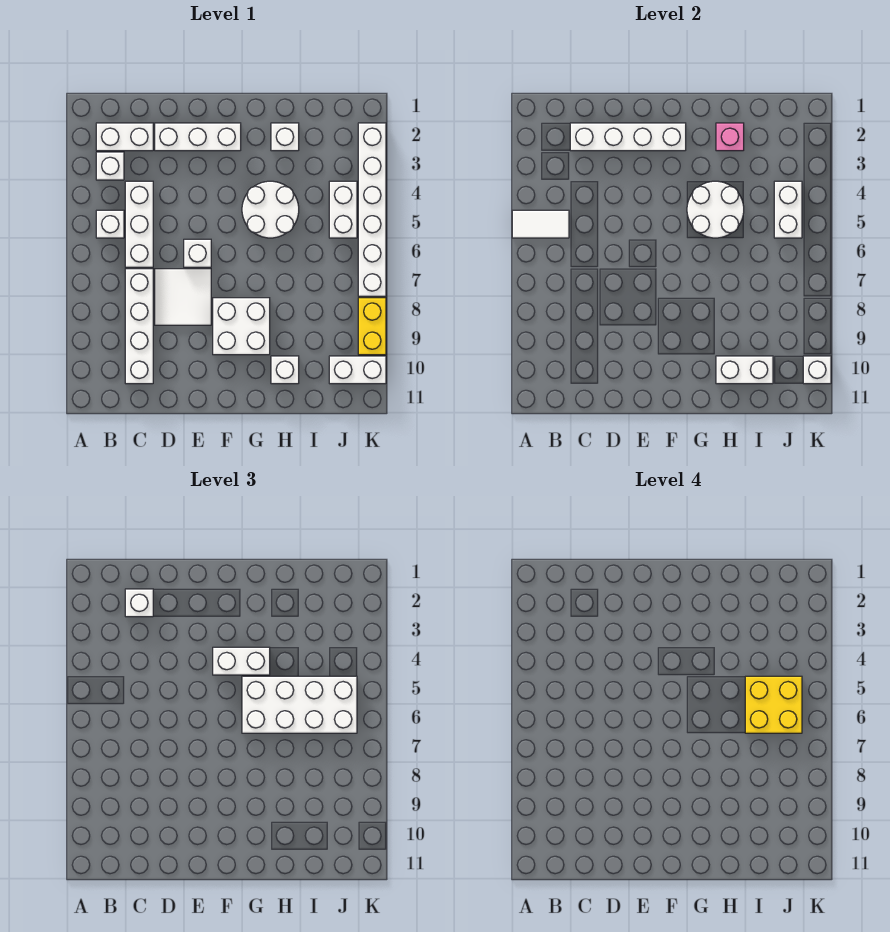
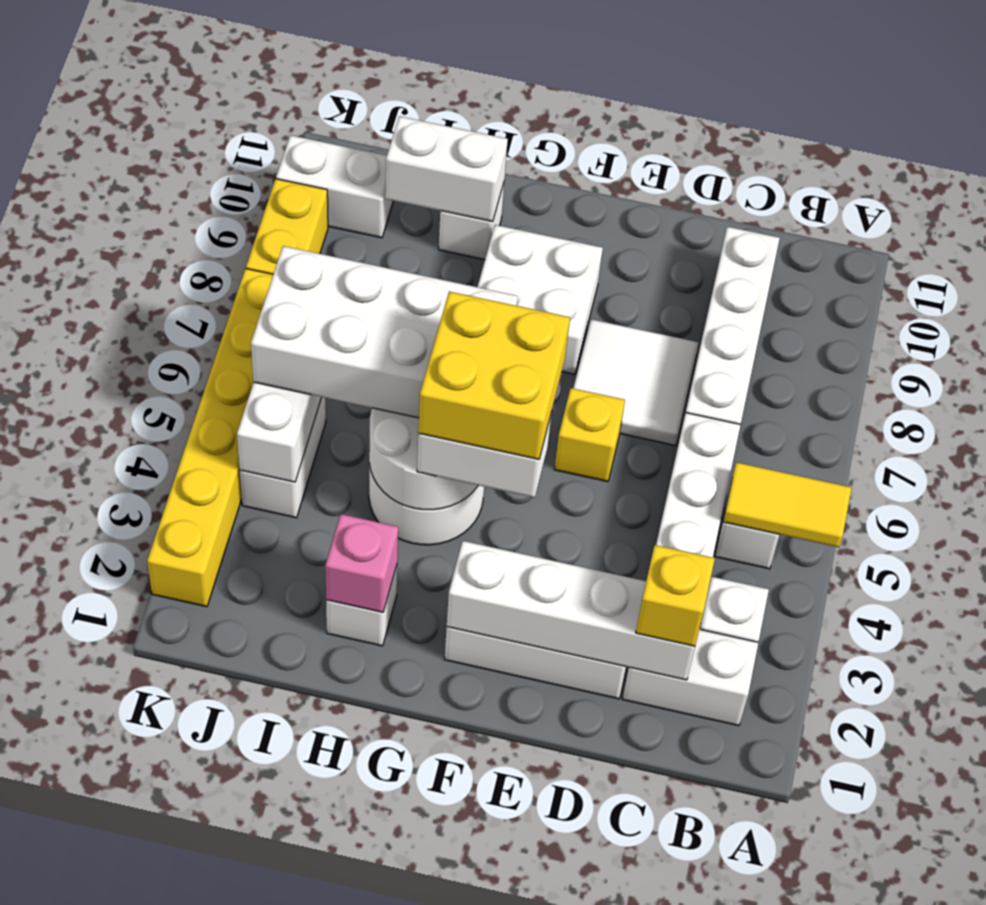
white tile A5:B5 level 2 -> yellow tile A5:B5 level 2
white brick C2 level 3 -> yellow brick C2 level 3
white brick E6 level 1 -> yellow brick E6 level 1
yellow brick I5:J6 level 4 -> yellow brick F4:G5 level 4
white brick K2:K7 level 1 -> yellow brick K2:K7 level 1
white brick K10 level 2 -> none

